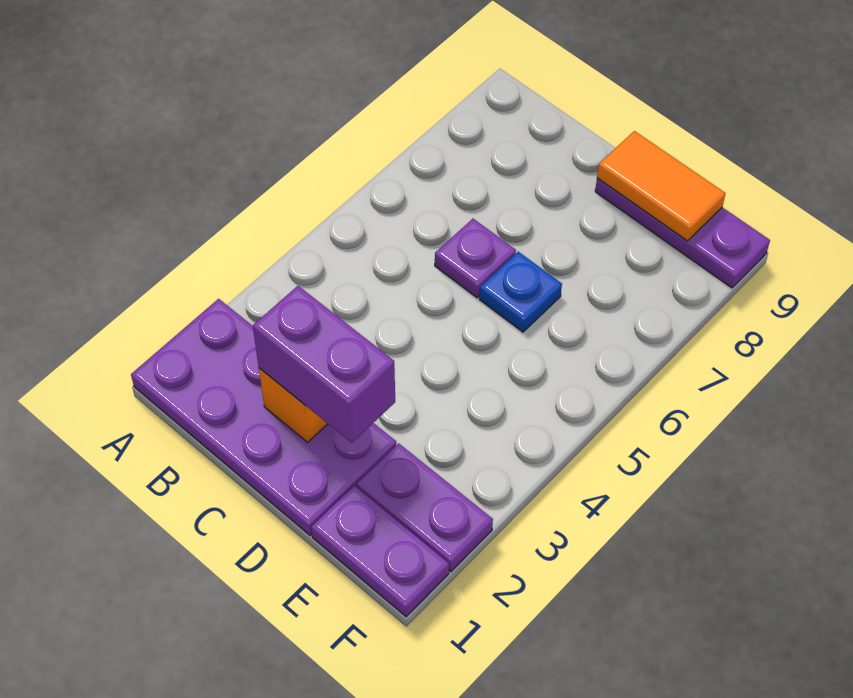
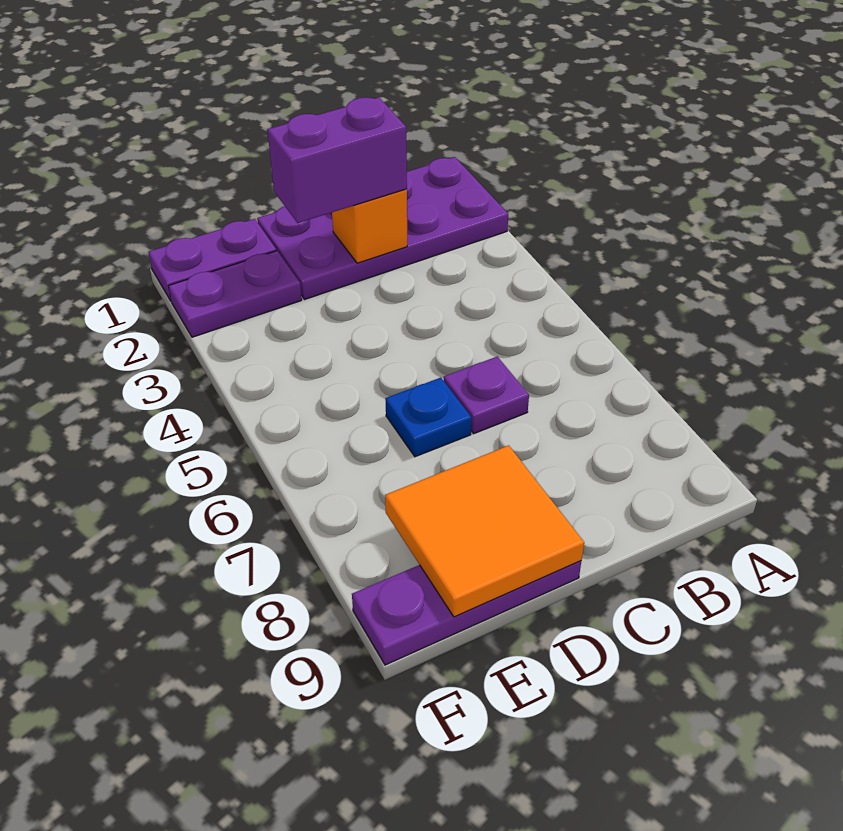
orange tile D9:E9 level 2 -> orange tile D8:E9 level 2

